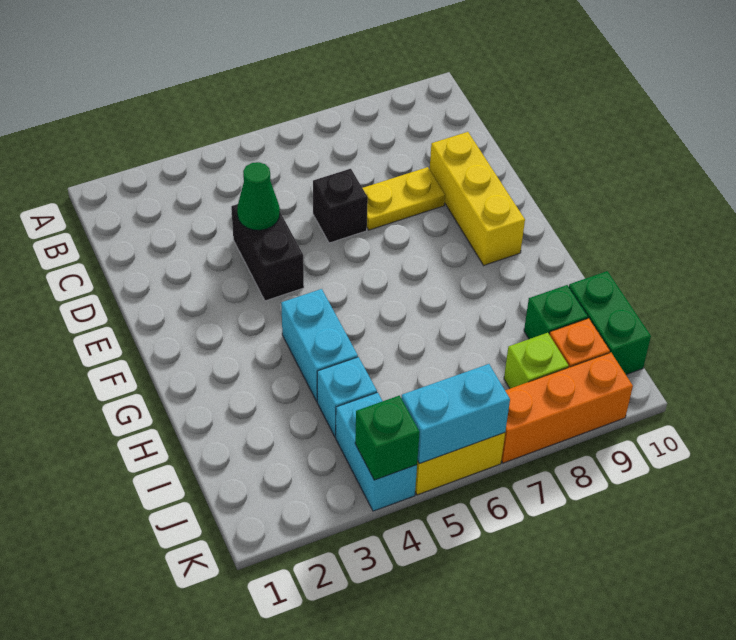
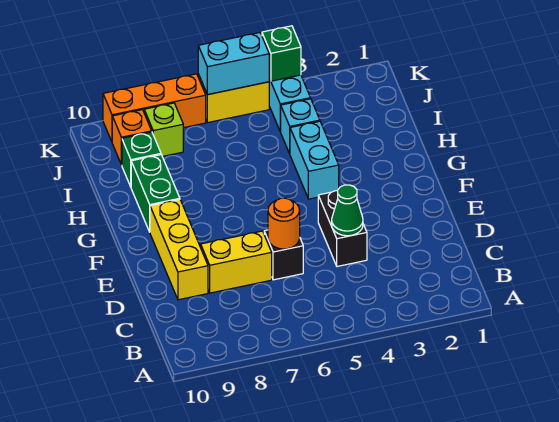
none -> orange round brick D6 level 2
yellow plate D7:D8 level 1 -> yellow brick D7:D8 level 1
green brick I10:J10 level 1 -> green brick G9:H9 level 1

